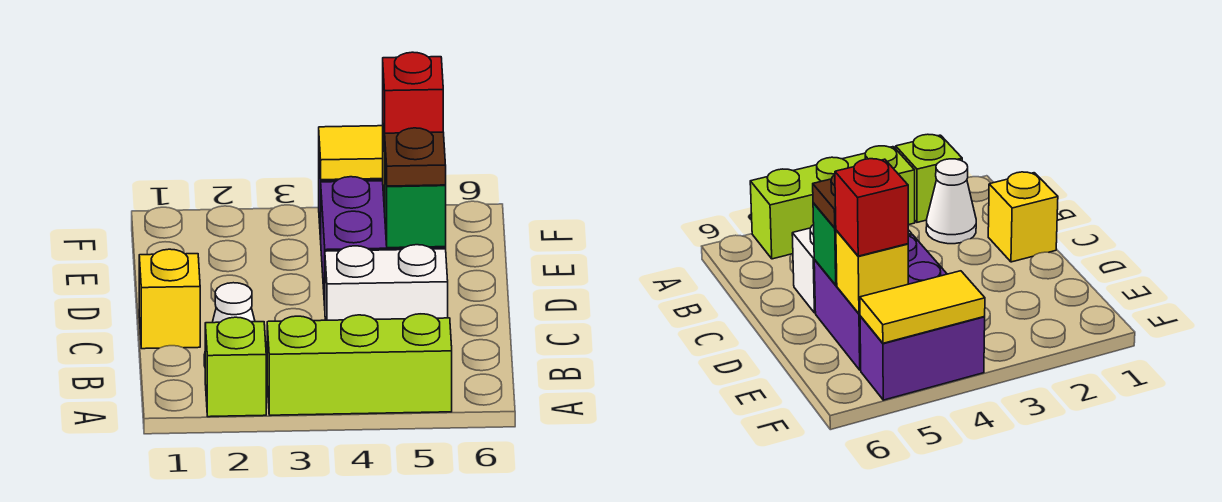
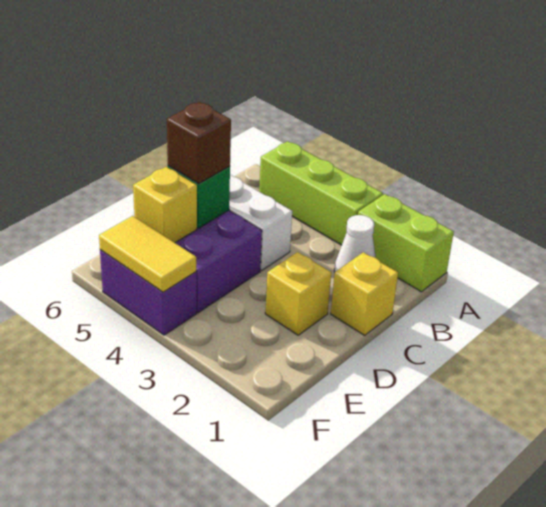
lime brick A2 level 1 -> lime brick A1:A2 level 1
none -> yellow brick D2 level 1
brown plate D5 level 3 -> brown brick D5 level 3
red brick E5 level 3 -> none

